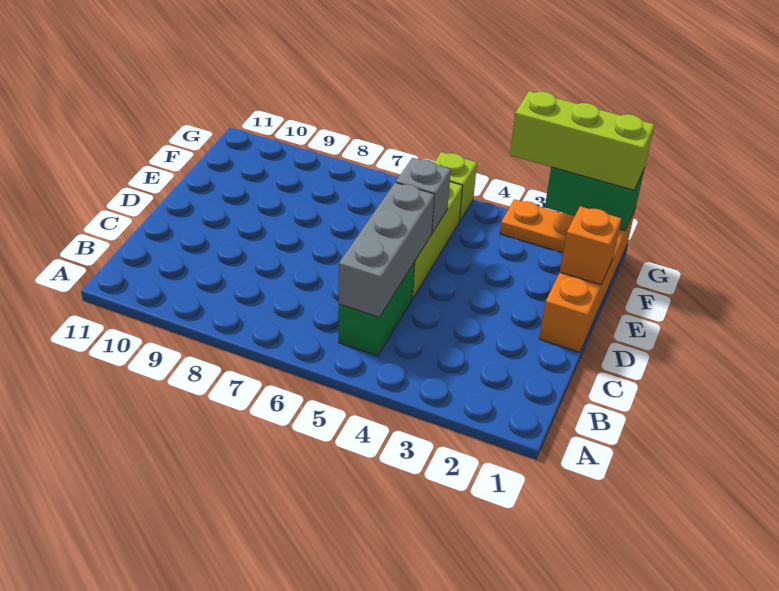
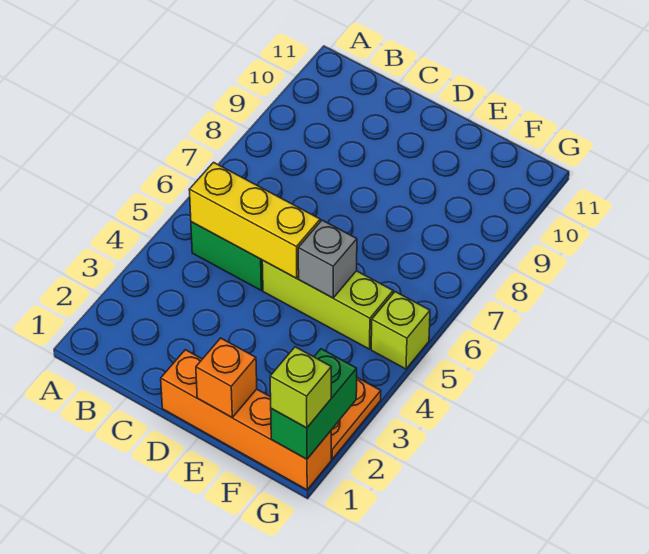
grey brick B5:D5 level 2 -> yellow brick B5:D5 level 2
lime brick G1:G3 level 3 -> lime brick G1 level 3

